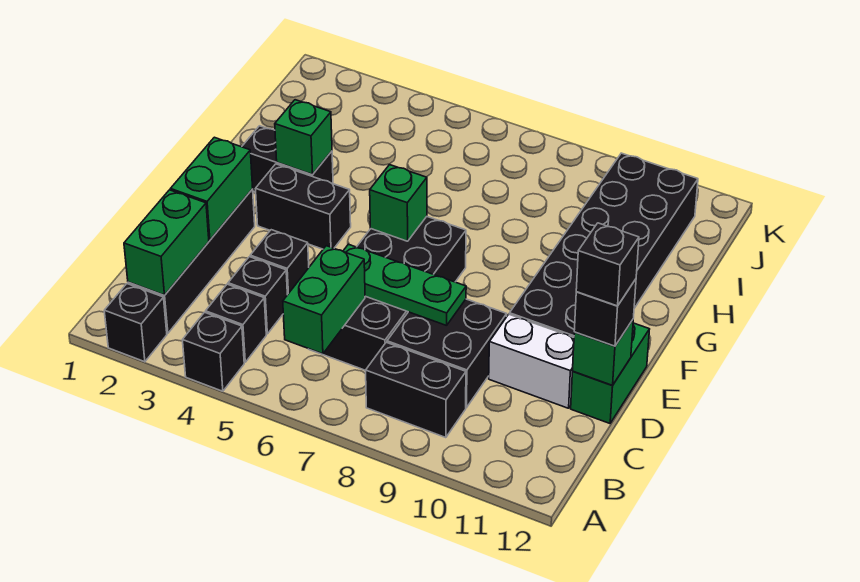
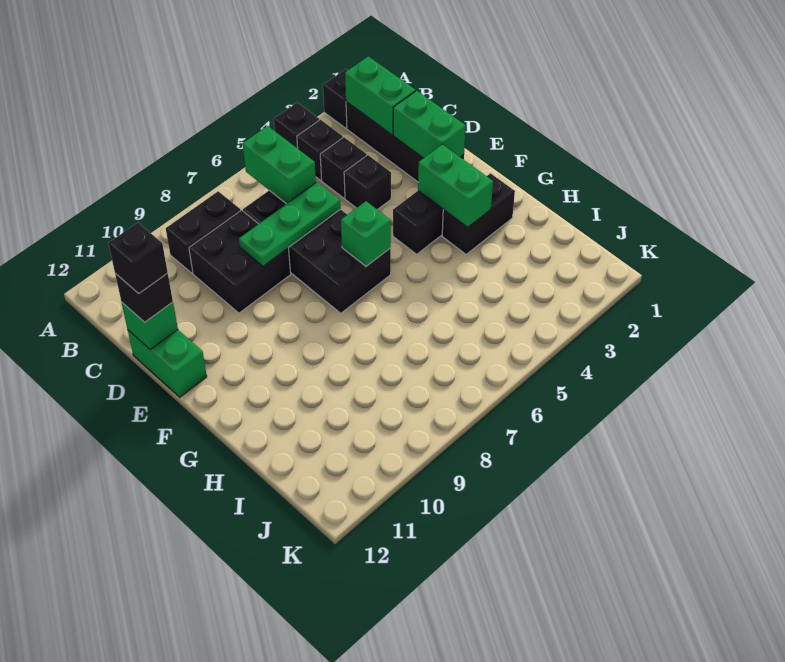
white brick D10:D11 level 1 -> none
black brick E10:J11 level 1 -> none
green brick G3 level 2 -> green brick F3:G3 level 2

